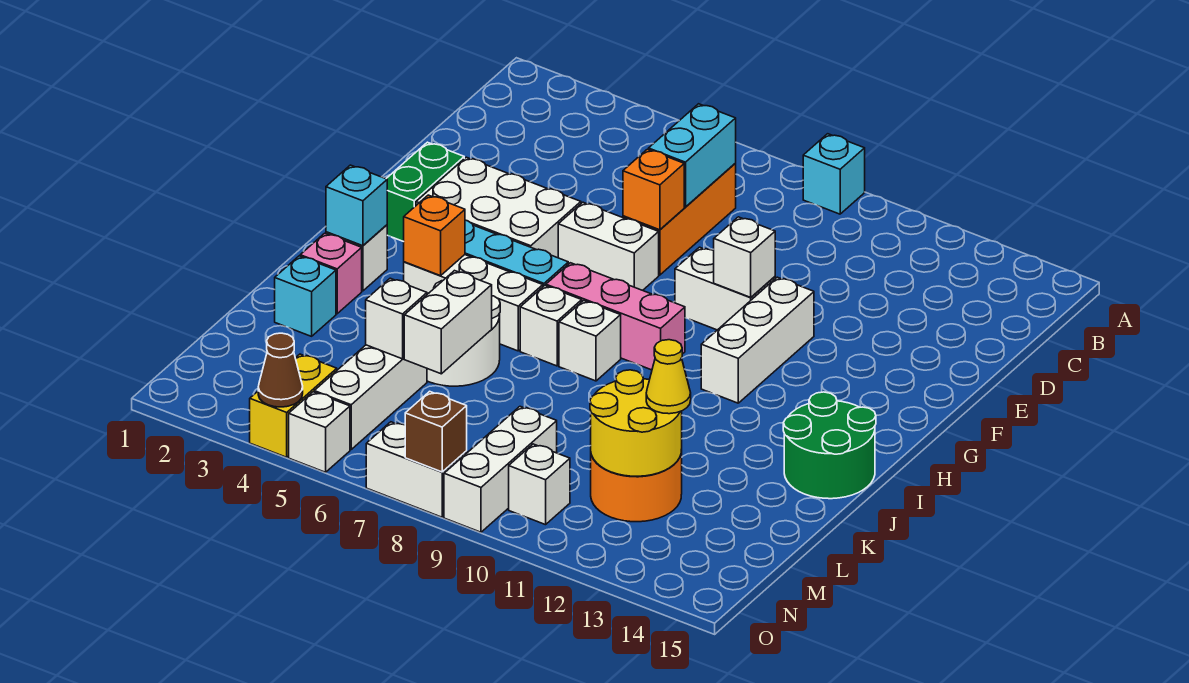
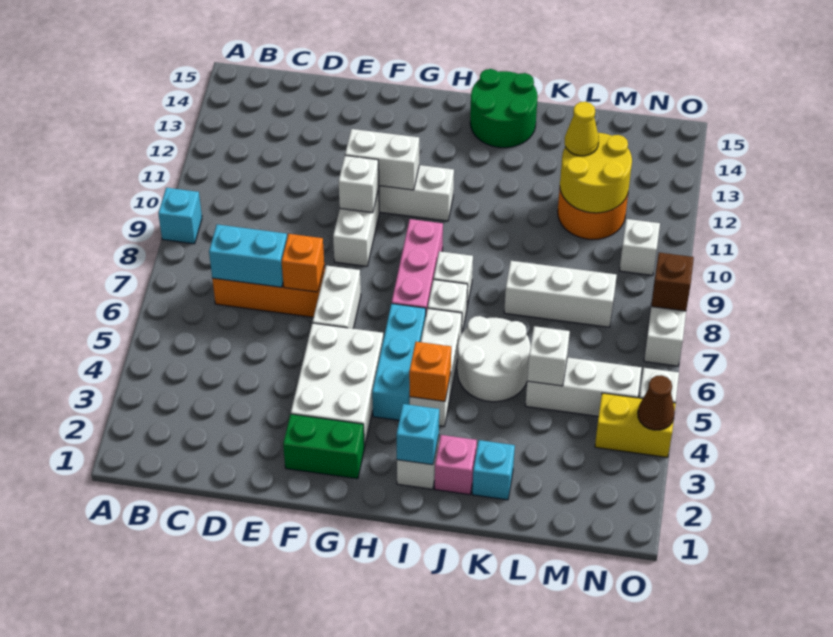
white brick K6:L6 level 2 -> white brick F11:G11 level 2
white brick M9:O9 level 1 -> white brick K8:M8 level 1

